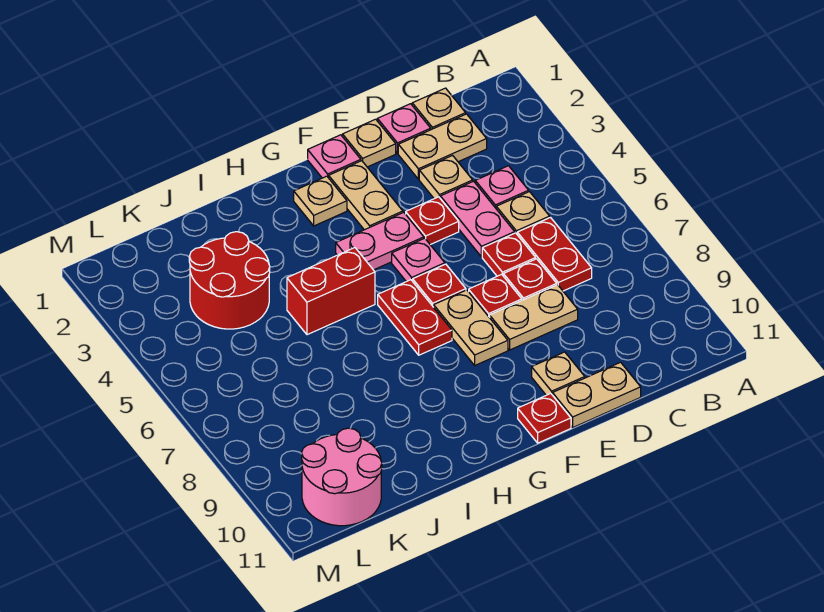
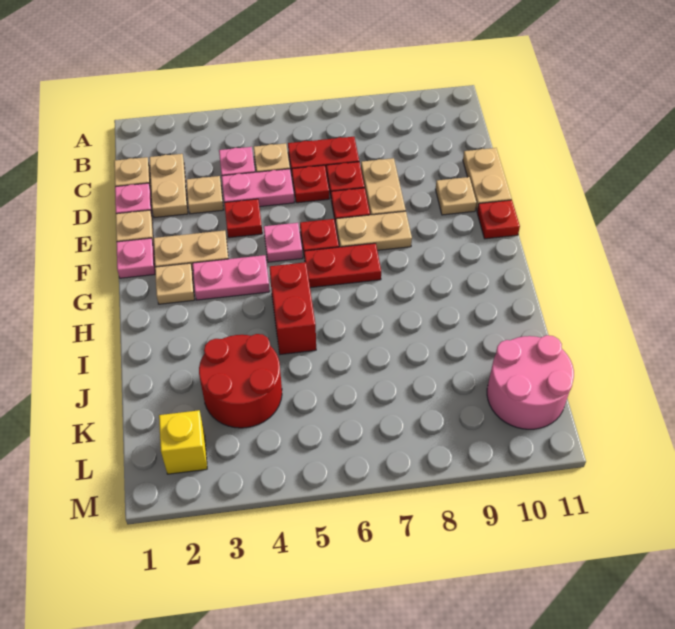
pink plate F4:G4 level 1 -> pink plate G3:G4 level 1
none -> yellow brick L2 level 1

